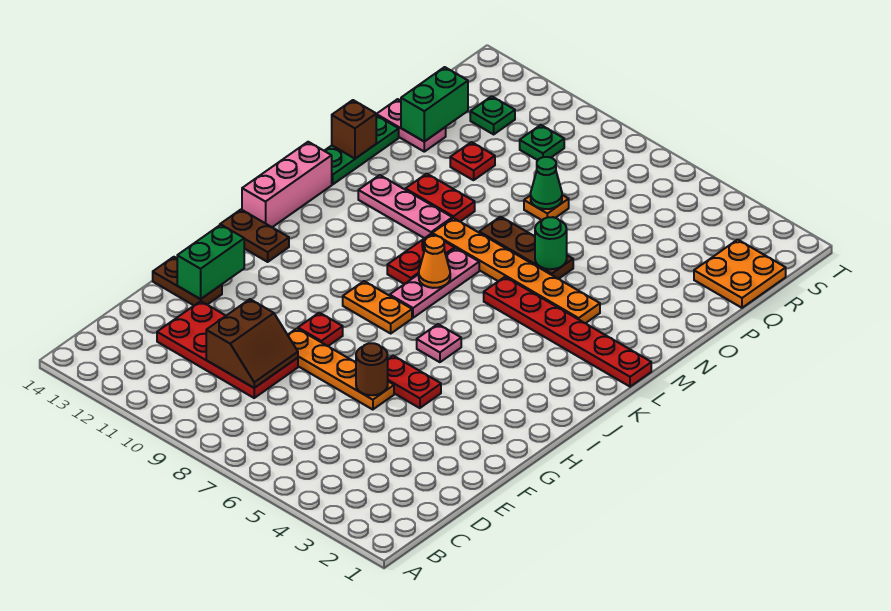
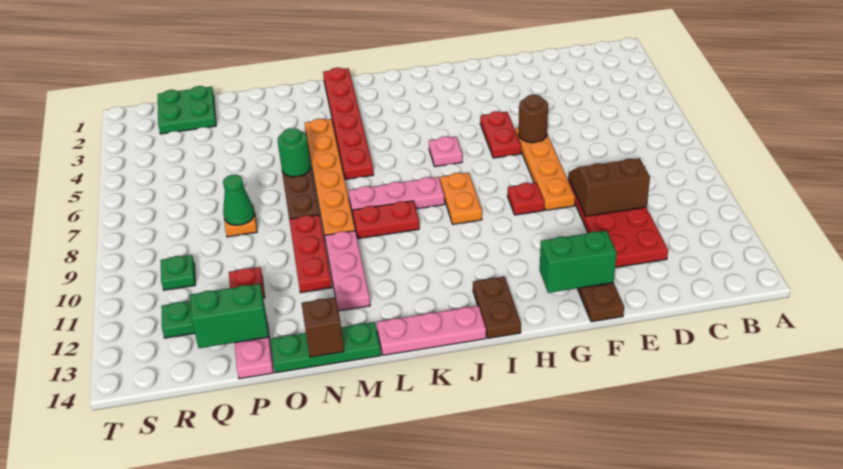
pink brick J14:L14 level 1 -> pink plate J14:L14 level 1
orange cone K8 level 2 -> none
red plate N10:N11 level 1 -> red plate N9:N11 level 1
orange plate Q1:R2 level 1 -> green plate Q1:R2 level 1

